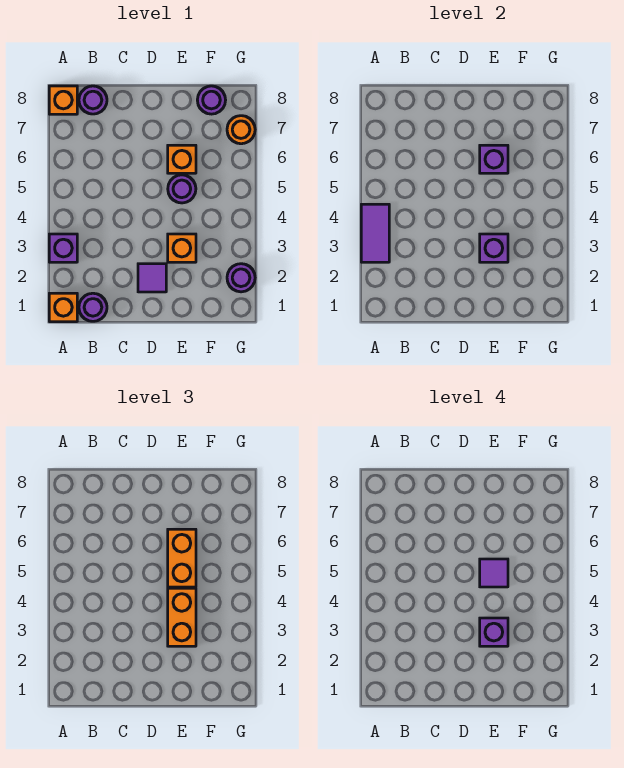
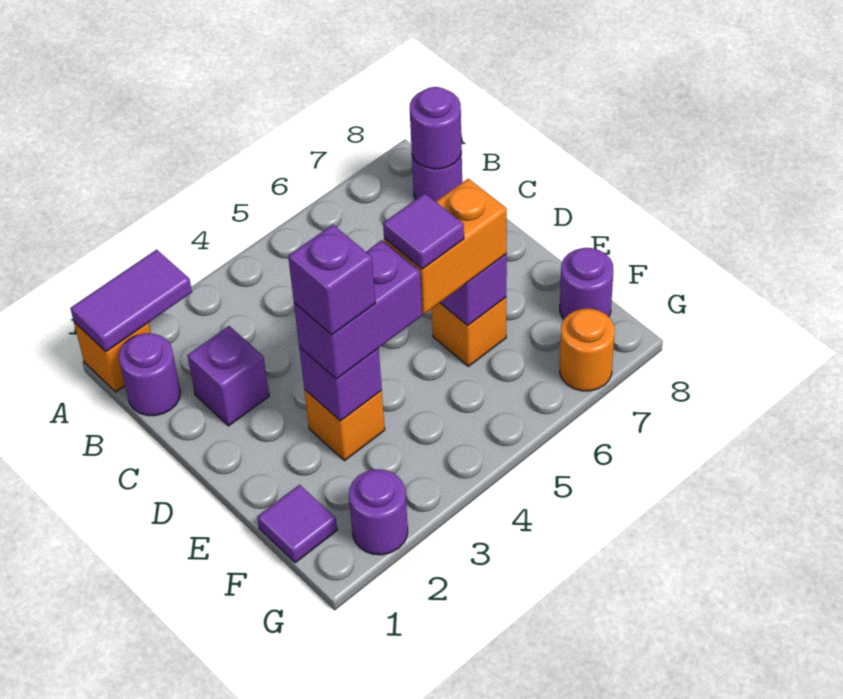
purple brick A3 level 1 -> purple brick C2 level 1
purple tile A3:A4 level 2 -> purple tile A1:A2 level 2
orange brick A8 level 1 -> none
purple tile D2 level 1 -> purple tile F1 level 1
orange brick E3:E4 level 3 -> purple brick E3:E4 level 3
purple round brick E5 level 1 -> purple round brick B8 level 2

